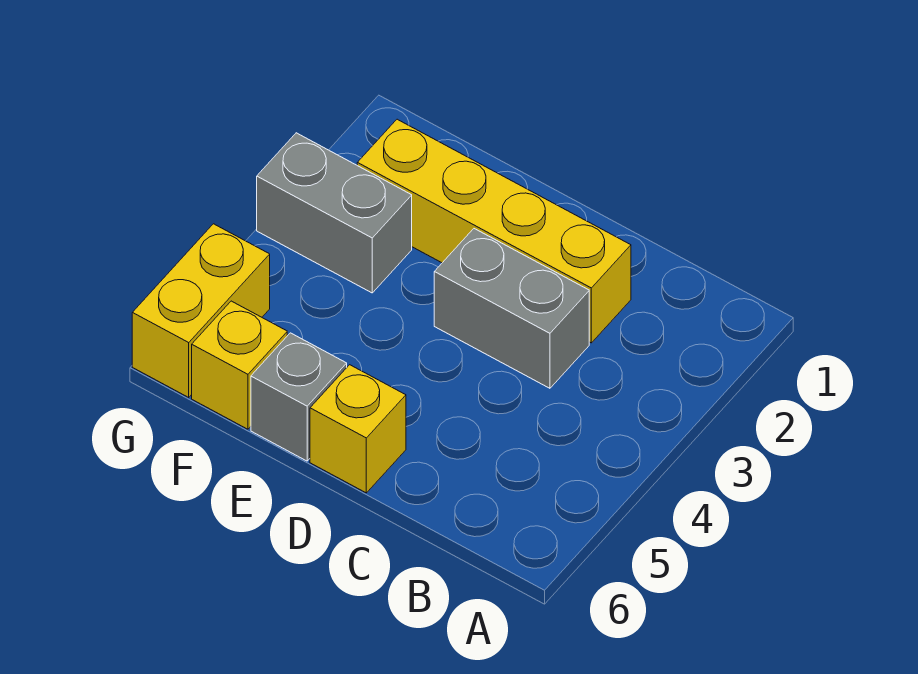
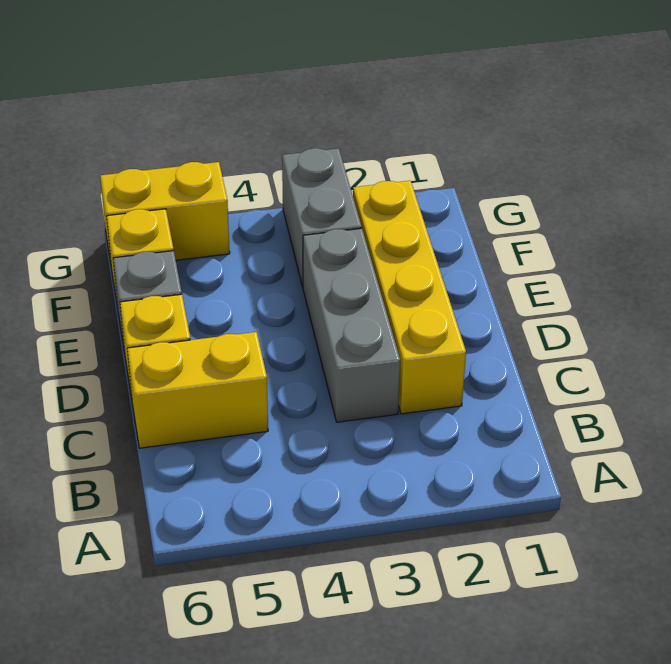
grey brick C3:D3 level 1 -> grey brick C3:E3 level 1
none -> yellow brick C5:C6 level 1

